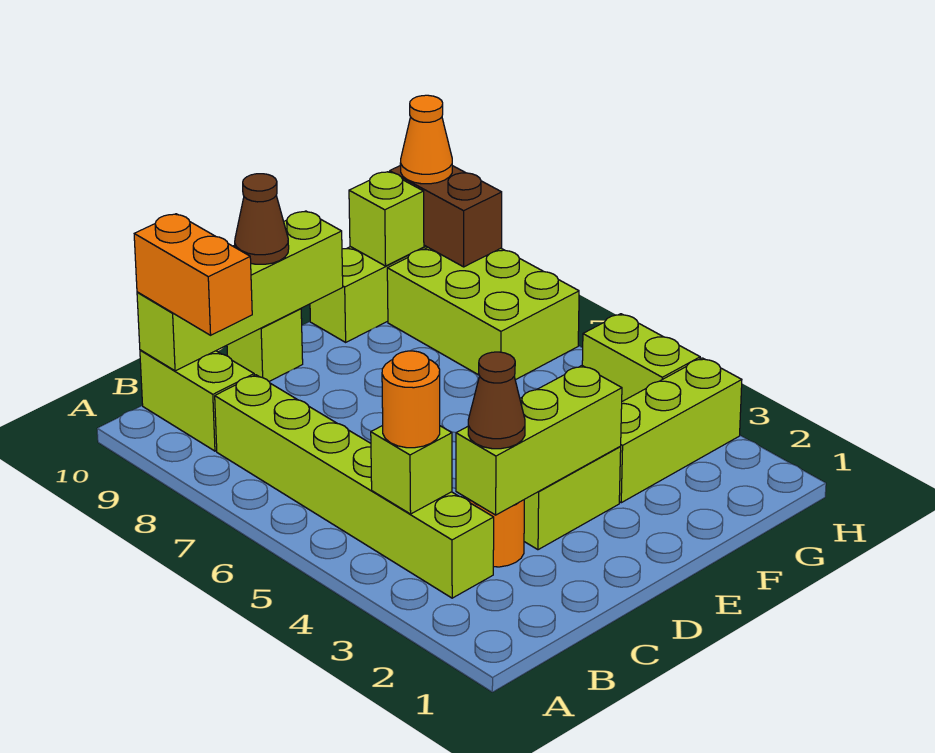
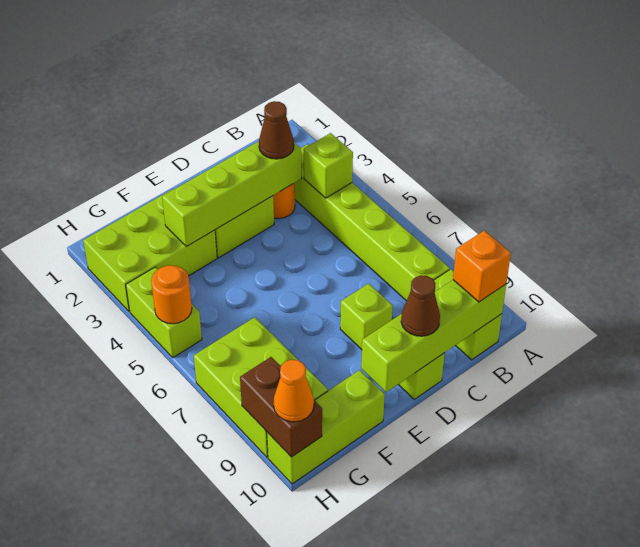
orange round brick B4 level 3 -> orange round brick H5 level 2
orange brick B9:B10 level 3 -> orange brick B10 level 3
lime brick C3:E3 level 2 -> lime brick C3:F3 level 2
lime brick F3:H3 level 1 -> lime brick F2:H3 level 1
lime brick G10 level 2 -> lime brick D8 level 1

